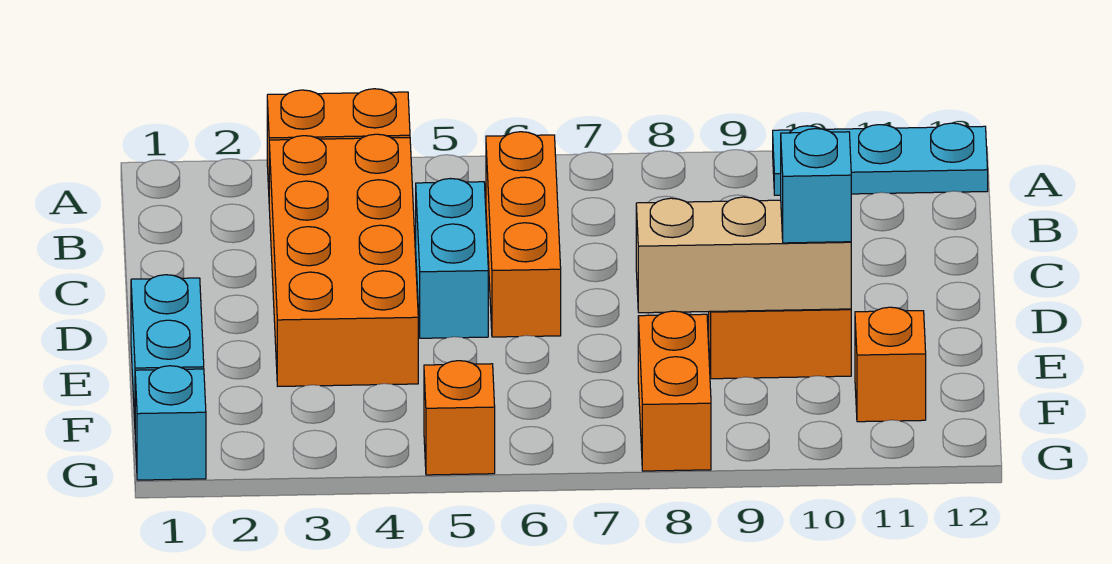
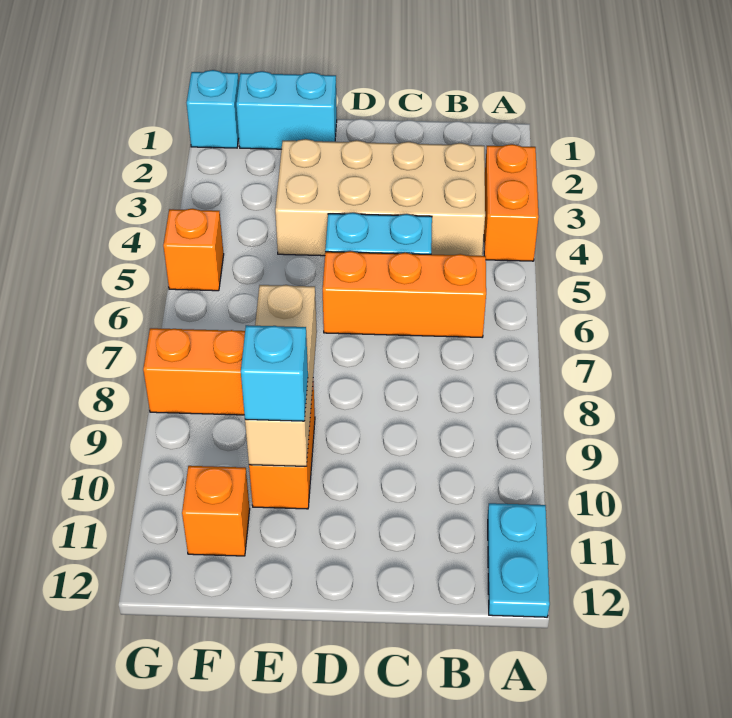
cyan plate A10:A12 level 1 -> cyan plate A11:A12 level 1
orange brick B3:E4 level 1 -> tan brick B3:E4 level 1

